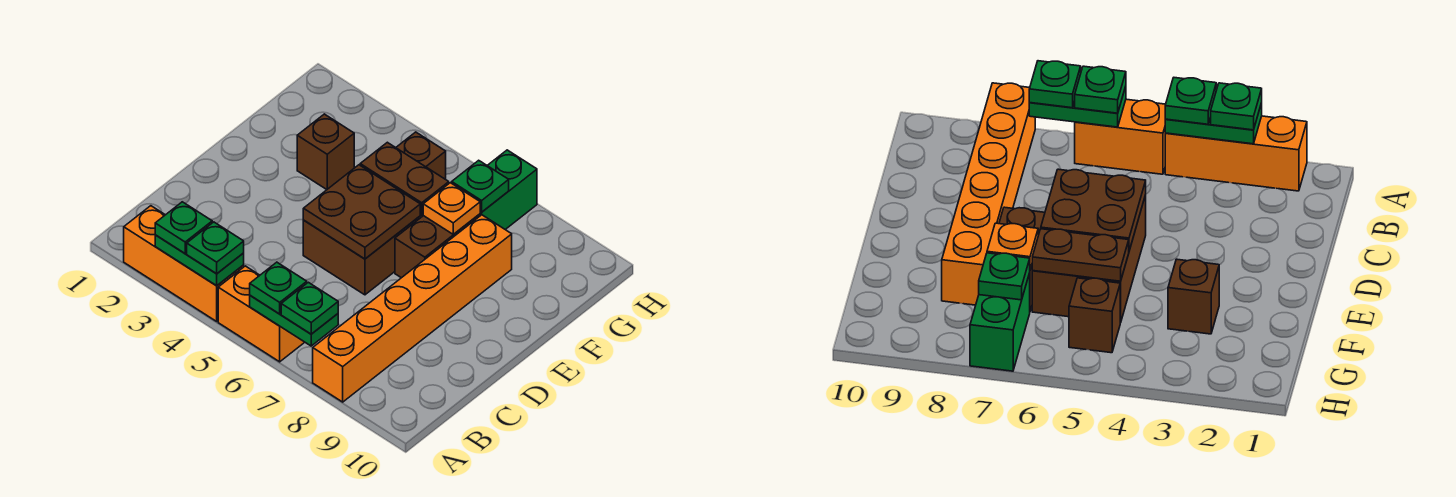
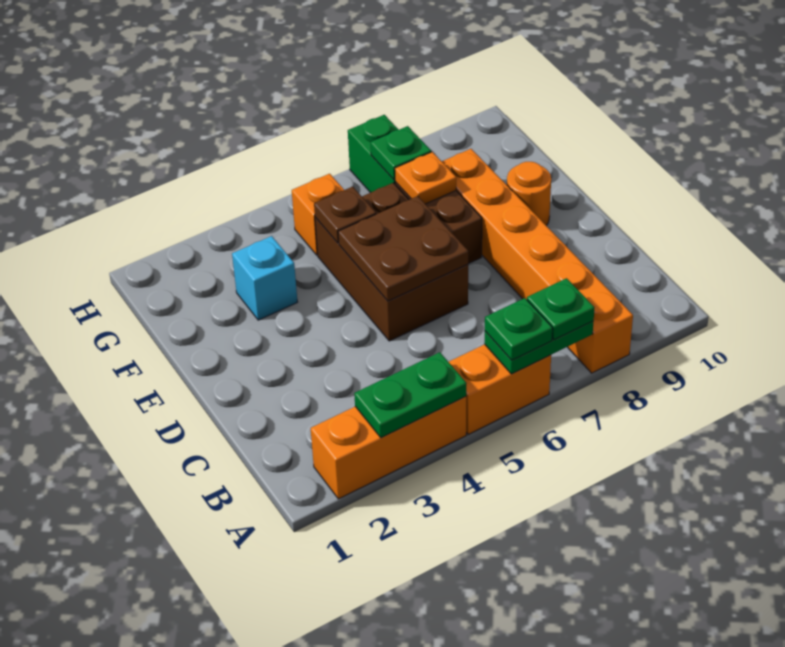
green plate A3 level 3 -> none
green plate A4 level 3 -> none
none -> orange round brick E9 level 1
brown brick F3 level 1 -> cyan brick F3 level 1
brown plate F5:F6 level 2 -> brown plate F5 level 2
brown brick G5 level 1 -> orange brick G5 level 1

